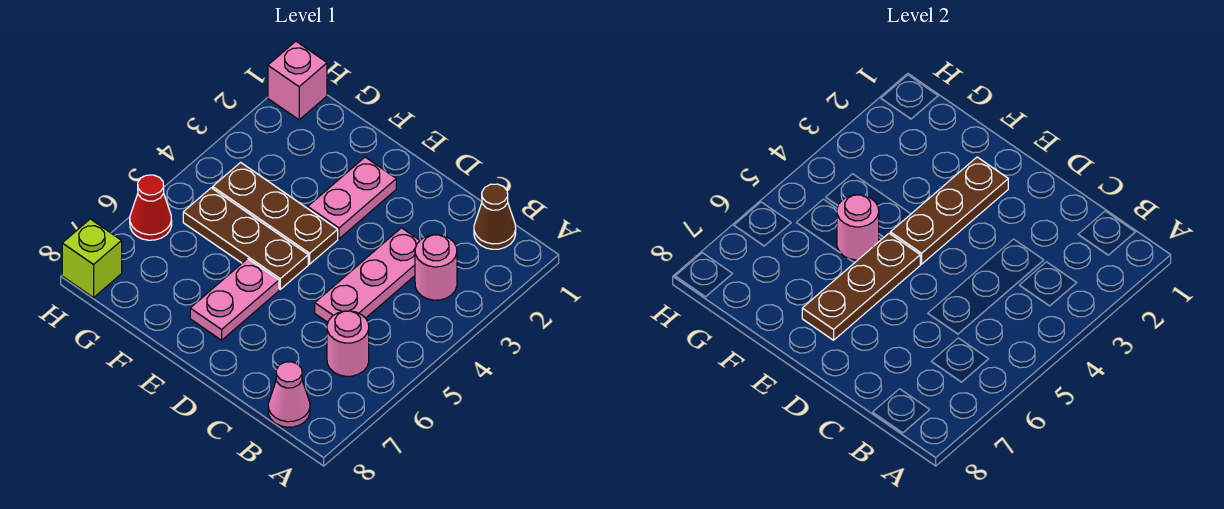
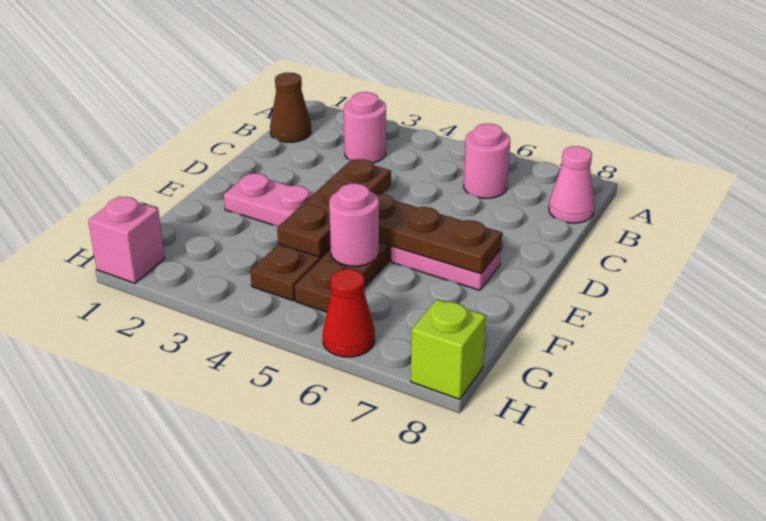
pink plate C3:C5 level 1 -> none
brown plate E2:E4 level 2 -> brown plate D4:F4 level 2

